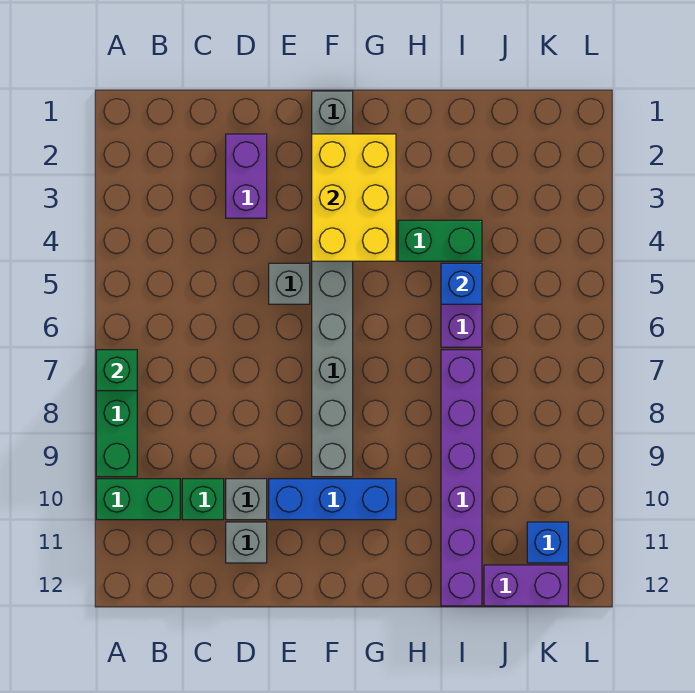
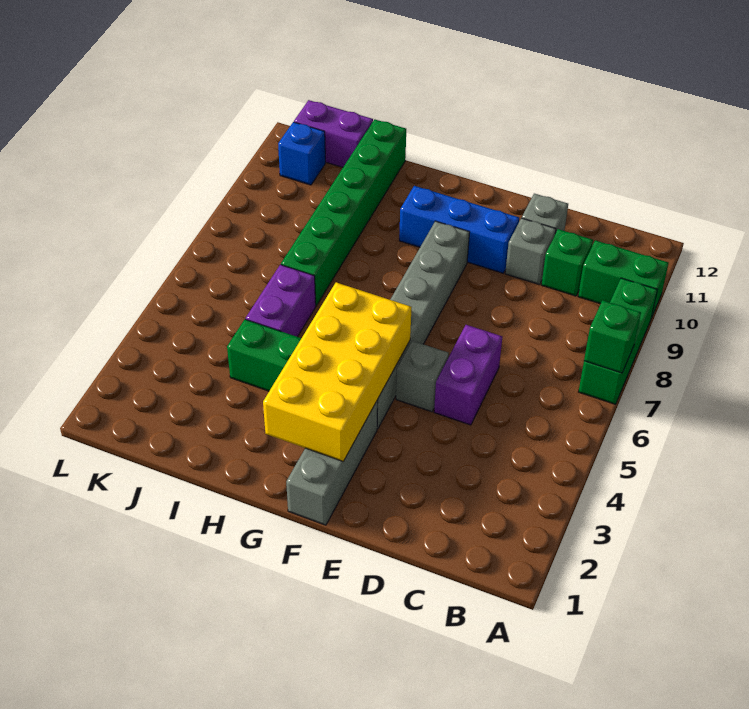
purple brick D2:D3 level 1 -> purple brick D5:D6 level 1
yellow brick F2:G4 level 2 -> yellow brick F2:G5 level 2
blue brick I5 level 2 -> none
purple brick I7:I12 level 1 -> green brick I7:I12 level 1

